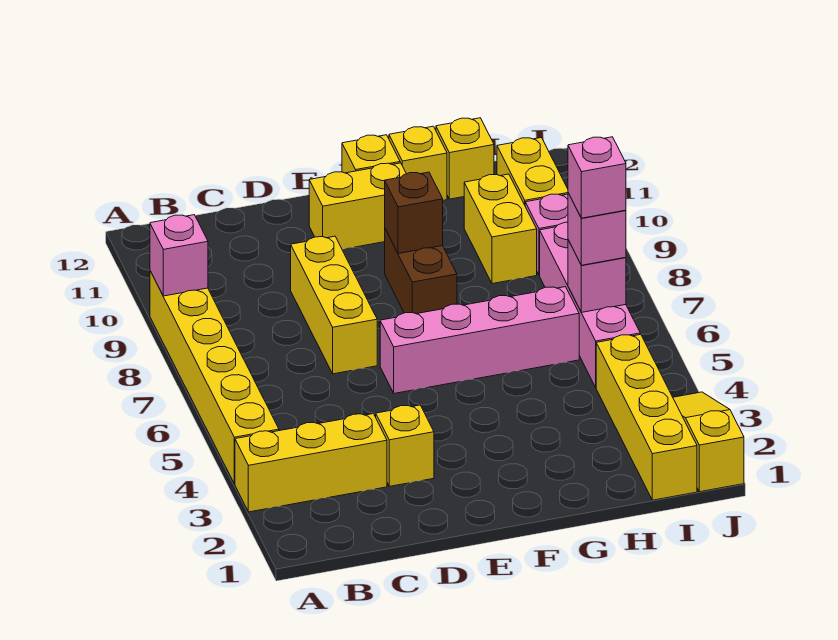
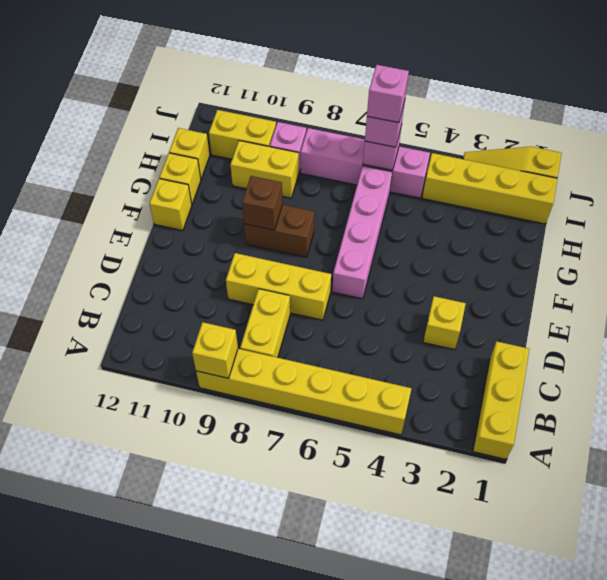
yellow brick A3:C3 level 1 -> yellow brick A1:C1 level 1
pink brick A9 level 2 -> yellow brick A9 level 2
yellow brick E11:F11 level 1 -> yellow brick B8:C8 level 1

